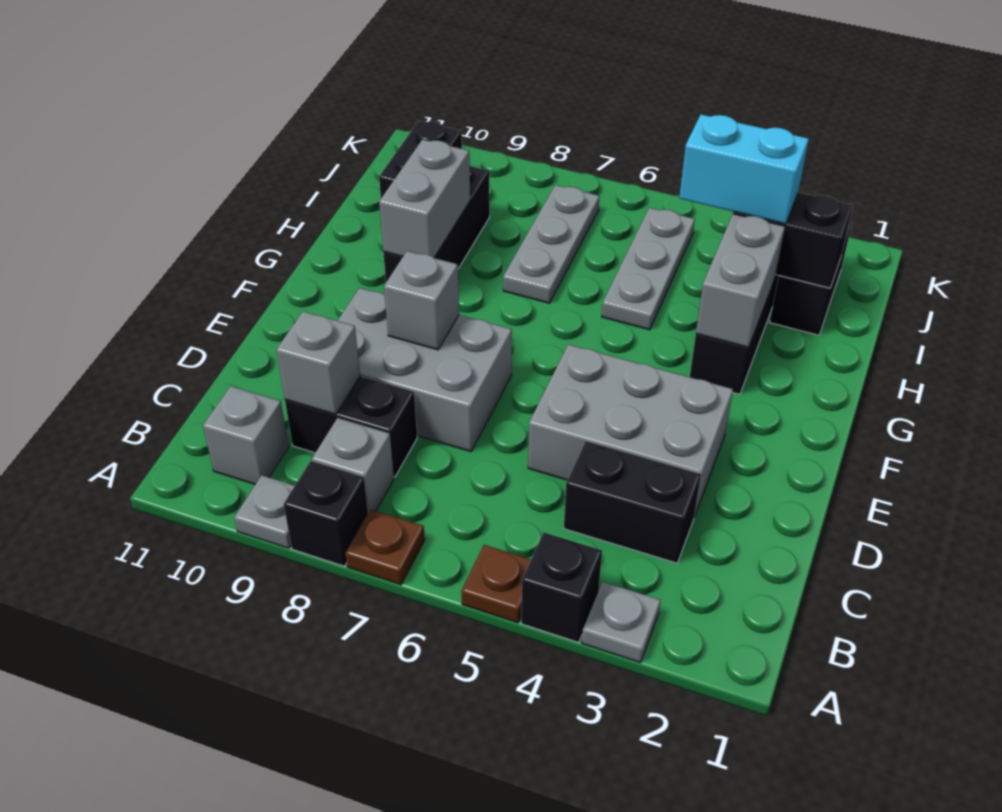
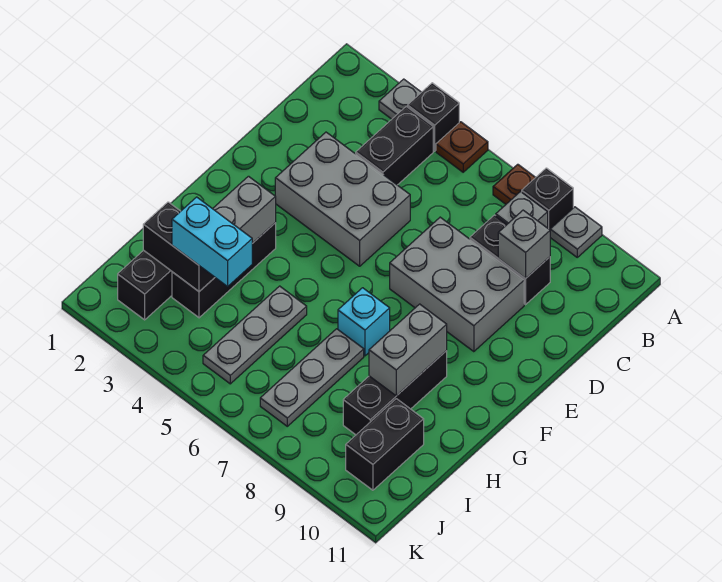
grey brick B10 level 1 -> none
black brick C3:C4 level 1 -> black brick B4:C4 level 1
grey brick E8 level 2 -> none
none -> cyan brick G7 level 1

